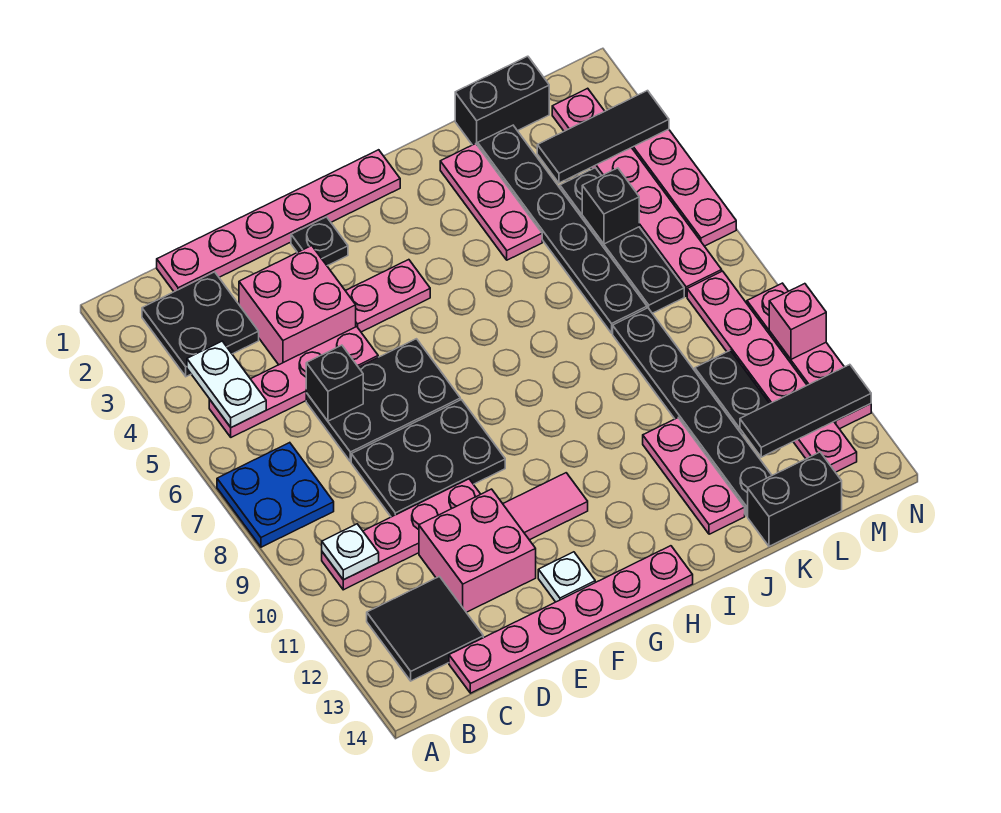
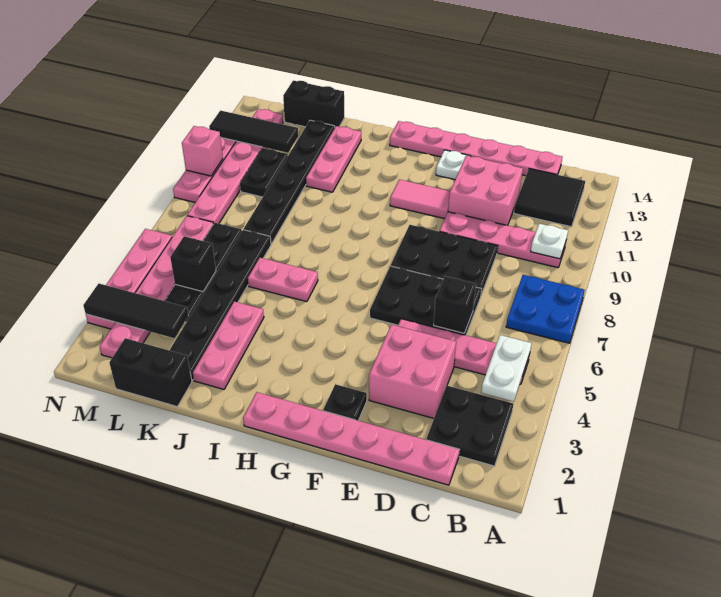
pink plate F4:G4 level 1 -> pink plate I6:J6 level 1

